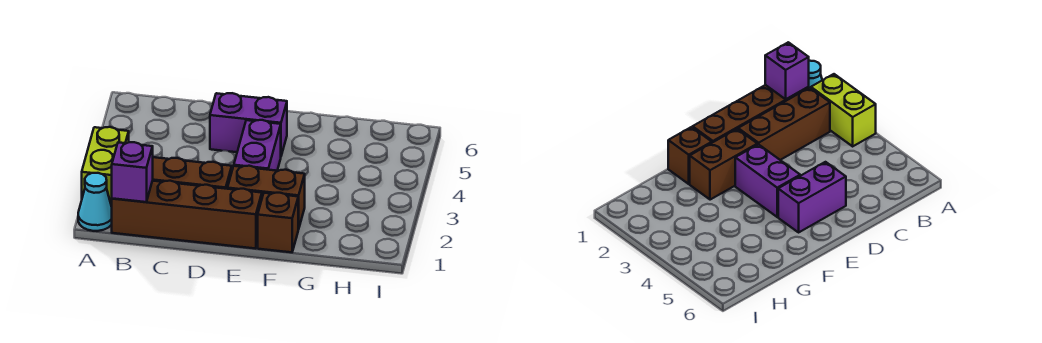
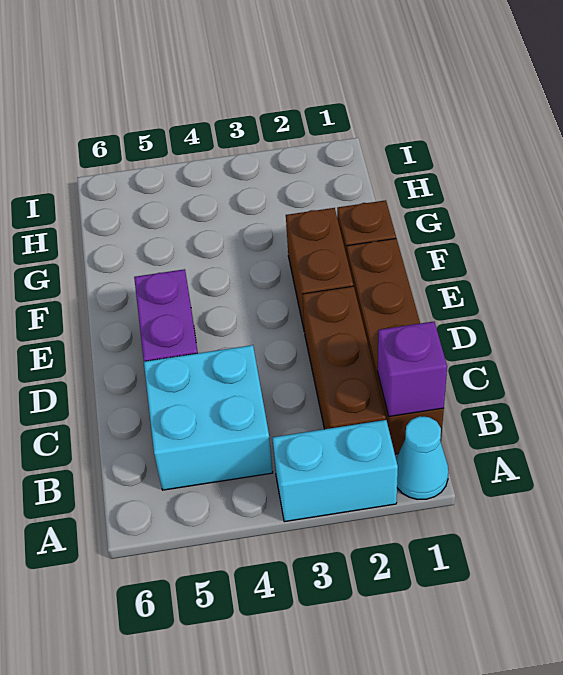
lime brick A2:A3 level 1 -> cyan brick A2:A3 level 1
none -> cyan brick B4:C5 level 1
purple brick E3:E4 level 1 -> none

